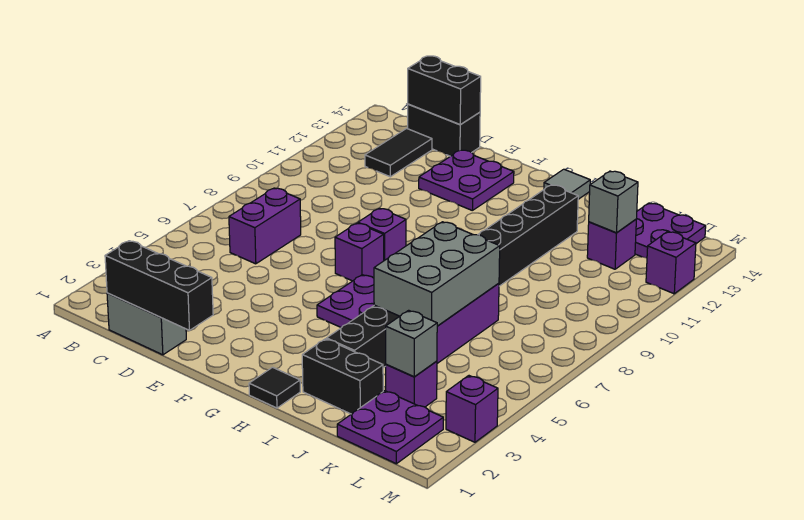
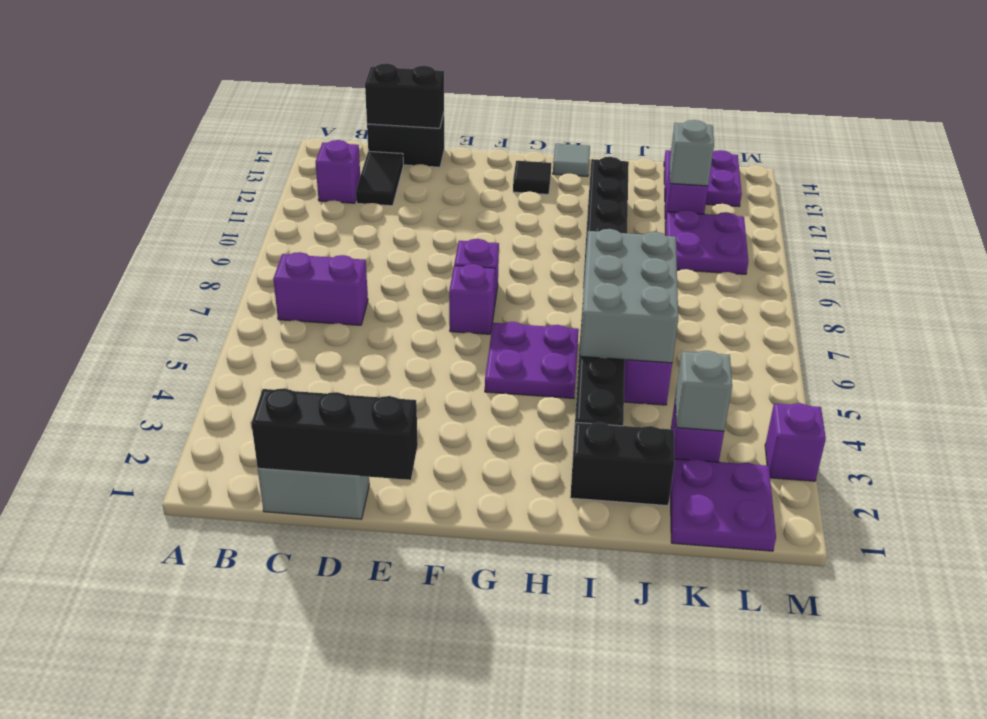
purple brick C6:C7 level 1 -> purple brick B7:C7 level 1
purple plate E12:F13 level 1 -> purple plate K10:L11 level 1
black tile H1 level 1 -> black tile G13 level 1
purple brick M12 level 1 -> purple brick B12 level 1

